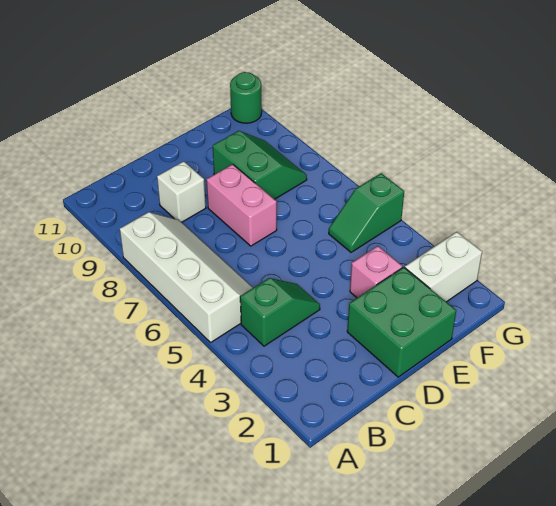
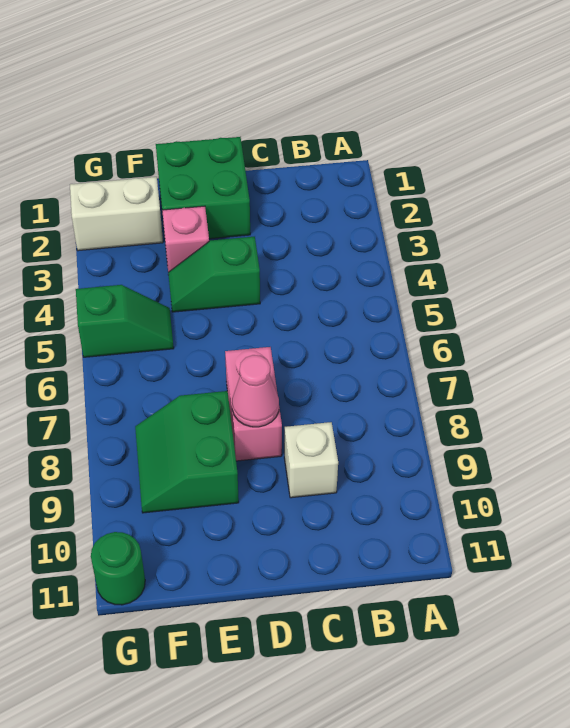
white slope A5:B8 level 1 top A -> none
green slope B4:C4 level 1 top B -> green slope D4:E4 level 1 top D
none -> pink cone D8 level 2

